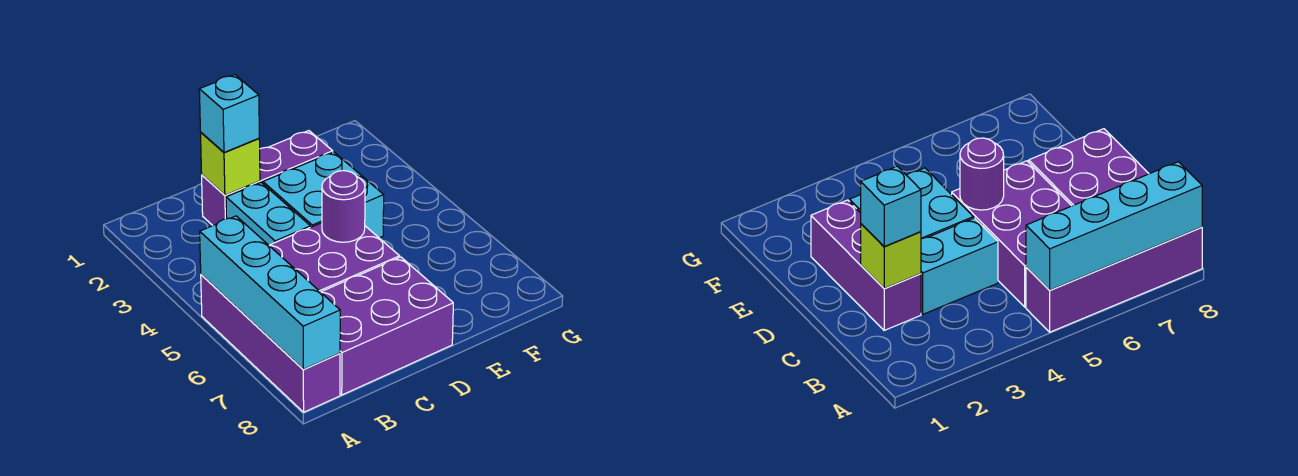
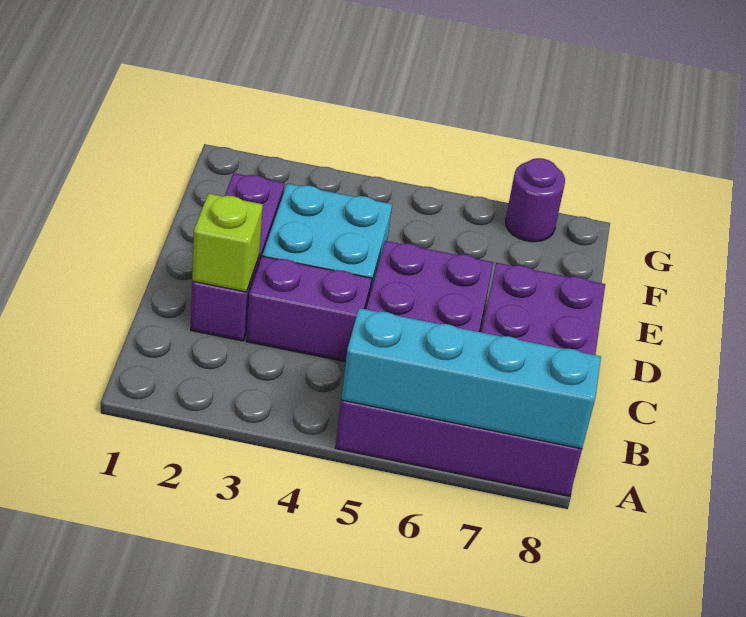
cyan brick C2 level 3 -> none
cyan brick C3:C4 level 1 -> purple brick C3:C4 level 1
purple round brick D5 level 2 -> purple round brick G7 level 1

